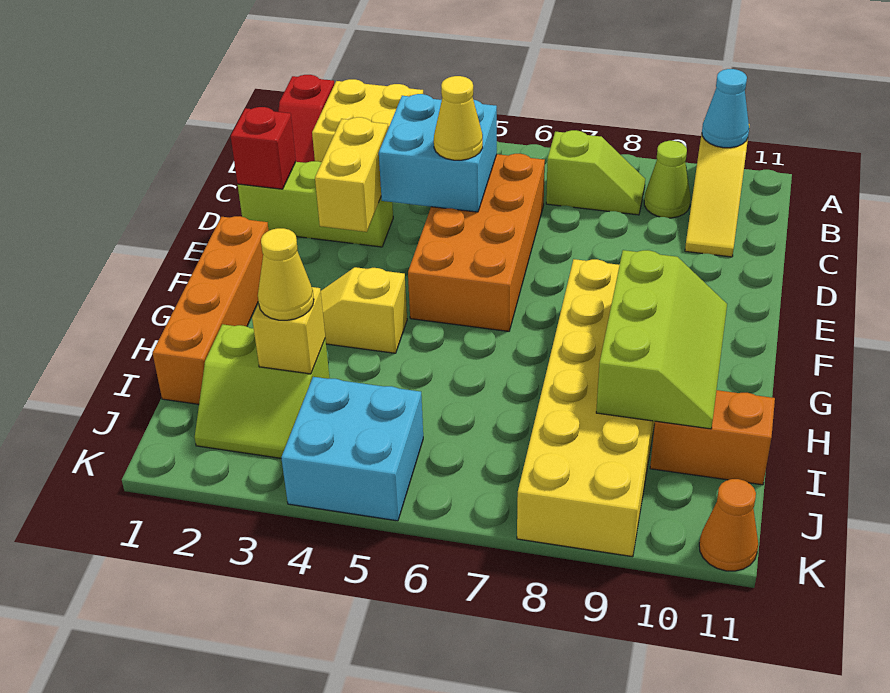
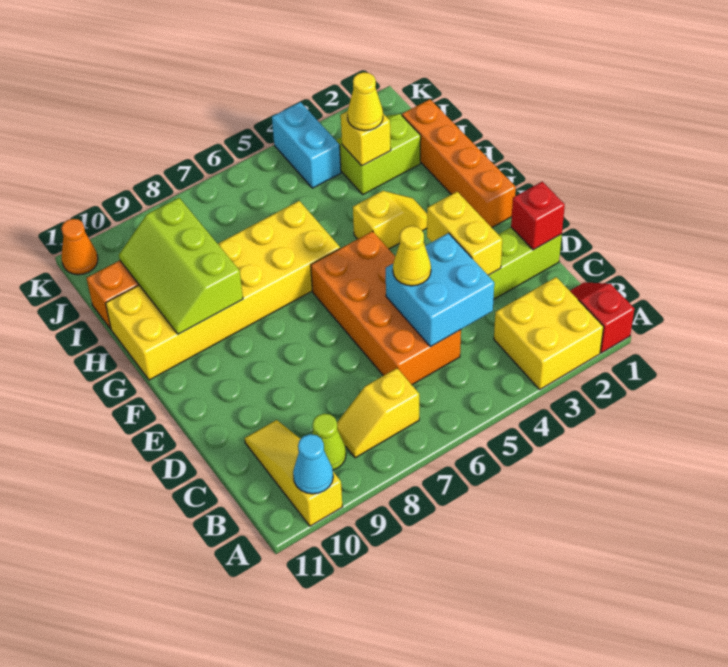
lime slope B7:B8 level 1 top 7 -> yellow slope B7:B8 level 1 top 7
yellow brick F8:K9 level 1 -> yellow brick G6:H11 level 1
cyan brick J4:K5 level 1 -> cyan brick J4:K4 level 1

